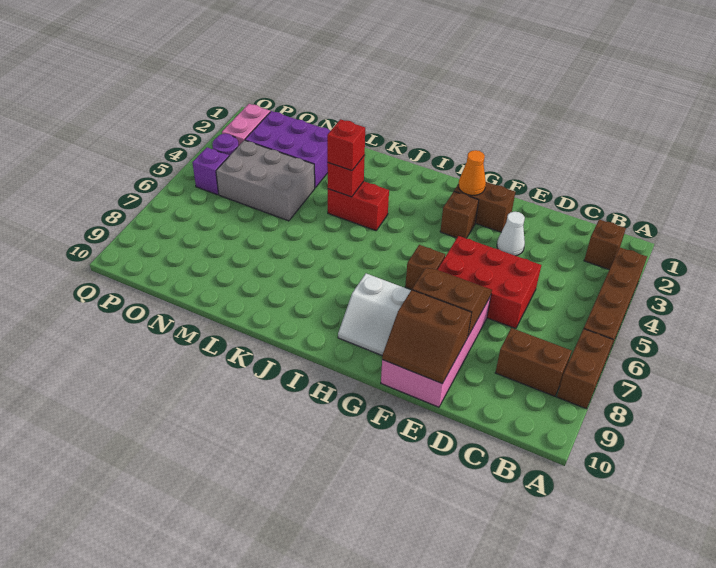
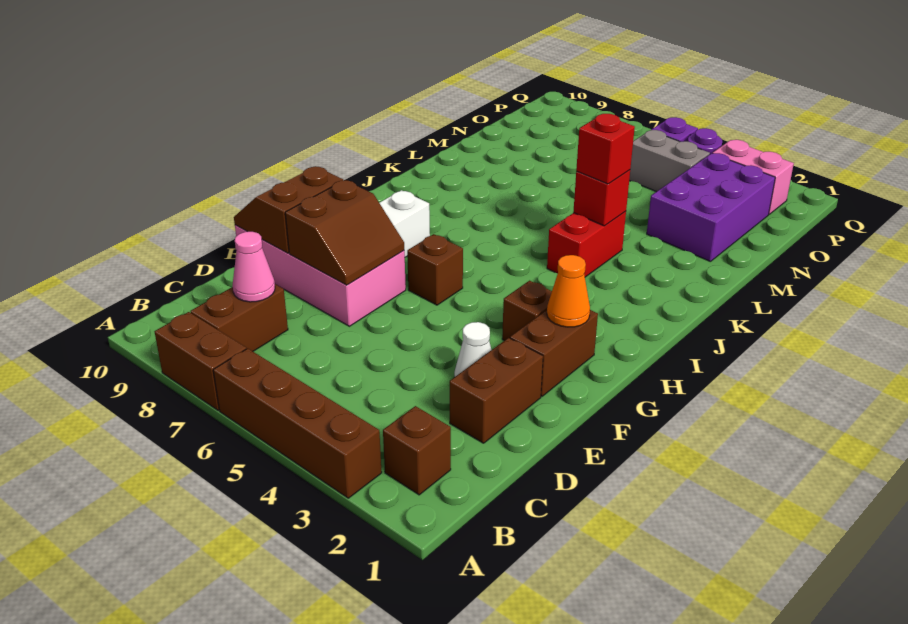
none -> pink cone C8 level 2
none -> brown brick D2:E2 level 1
red brick D5:F6 level 1 -> none
grey brick M4:O5 level 1 -> grey brick O4:O5 level 1

